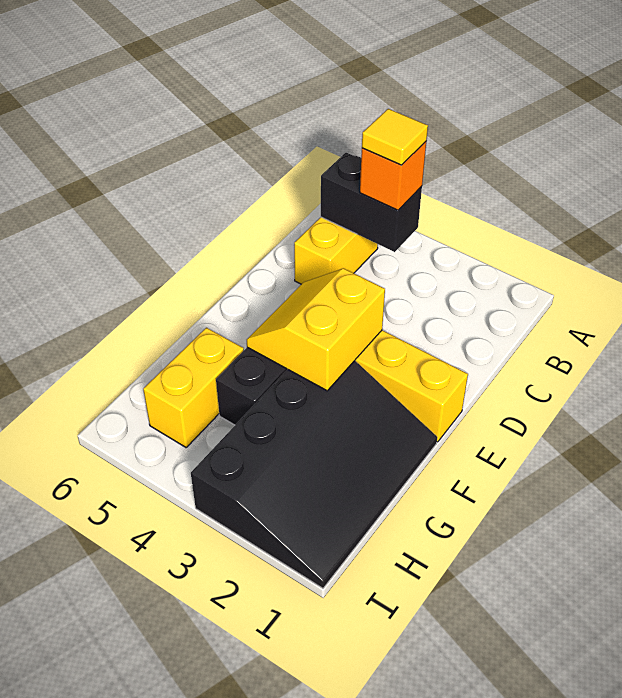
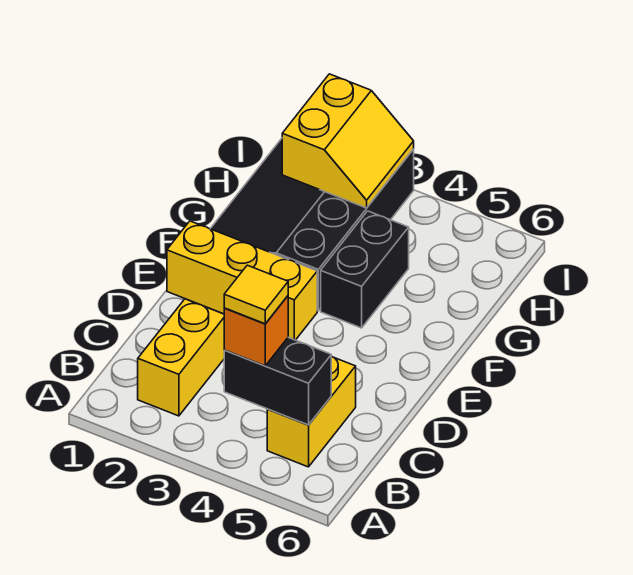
yellow slope E3:F4 level 2 top 3 -> yellow slope H2:I3 level 2 top 2
yellow brick G5:H5 level 1 -> yellow brick B2:C2 level 1

